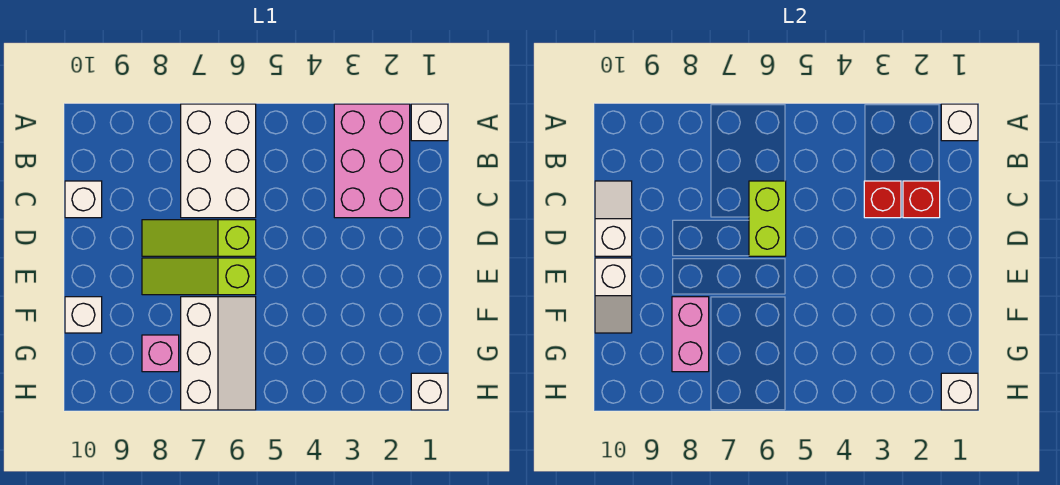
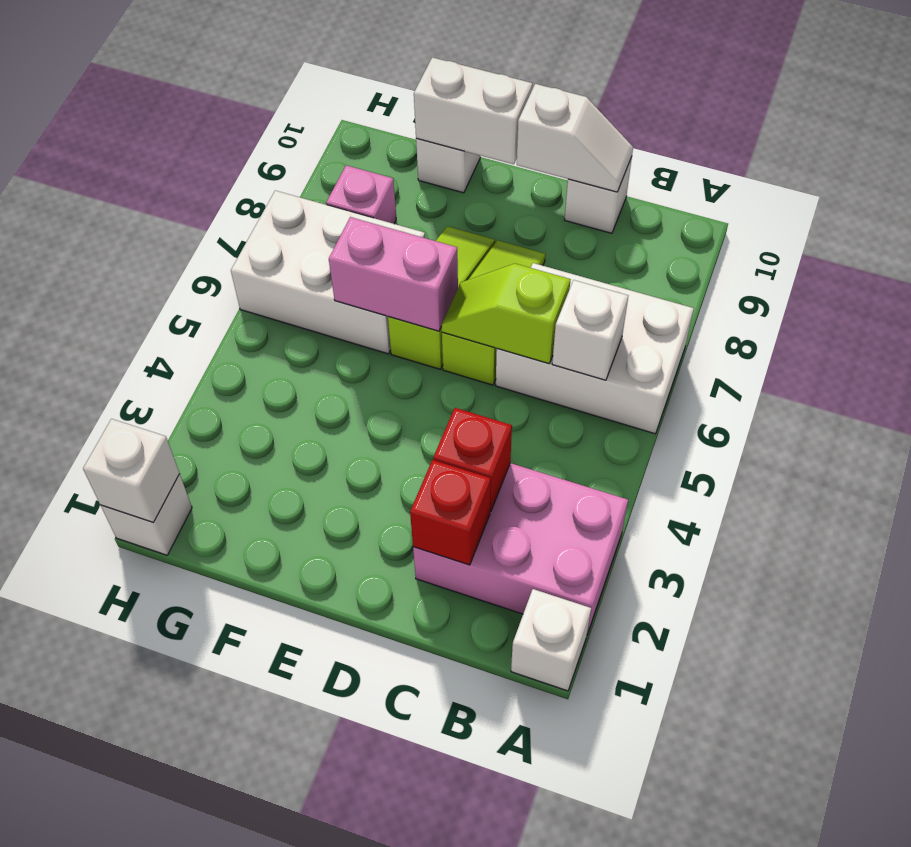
white brick A1 level 2 -> white brick B6 level 2
lime brick C6:D6 level 2 -> lime slope C6:D6 level 2 top C
white slope E10:F10 level 2 top E -> white brick E10:F10 level 2
white slope F6:H7 level 1 top 7 -> white brick F6:H7 level 1
pink brick F8:G8 level 2 -> pink brick E6:F6 level 2

